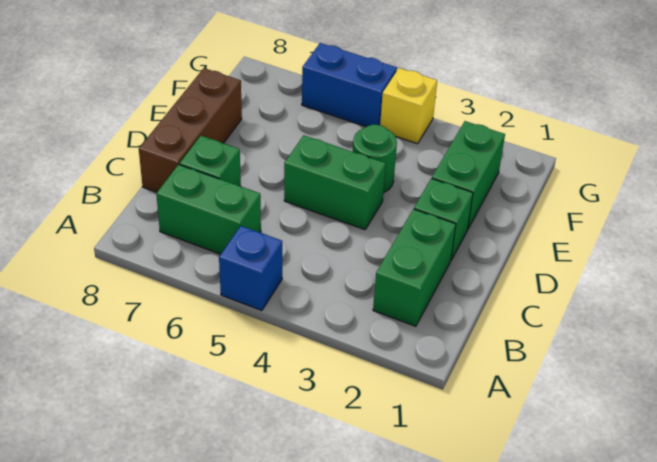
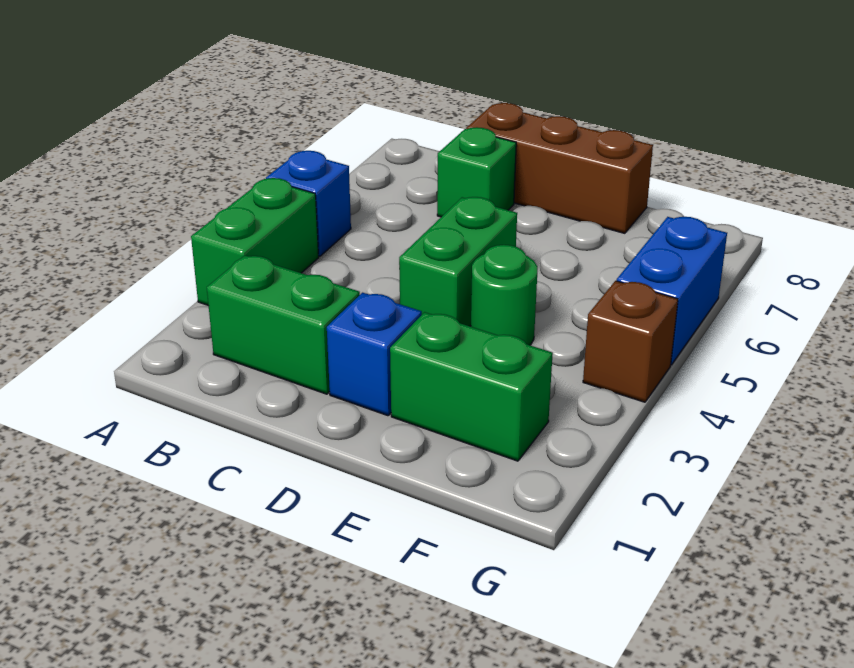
green brick B6:B7 level 1 -> green brick A3:A4 level 1
green brick D2 level 1 -> blue brick D2 level 1
yellow brick G4 level 1 -> brown brick G4 level 1

